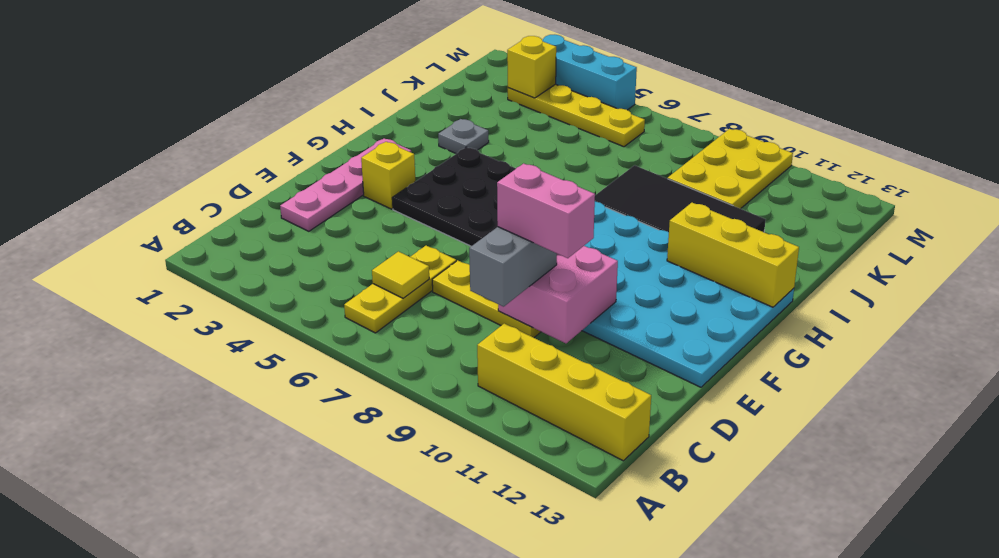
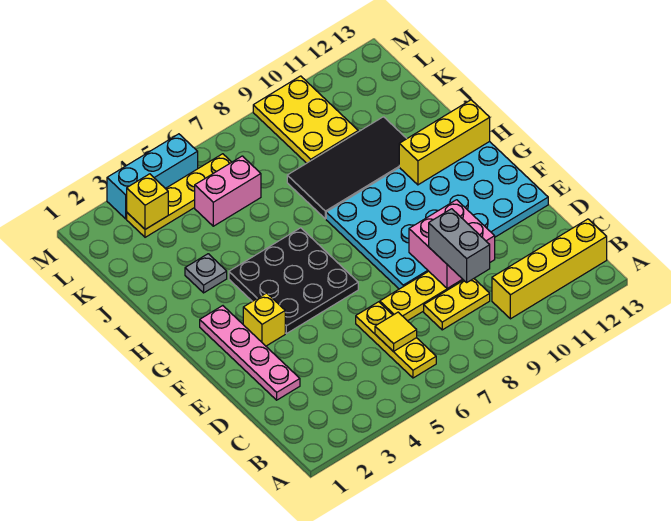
none -> yellow plate C8:C9 level 1
pink brick D9:D10 level 4 -> pink brick K5:K6 level 1

